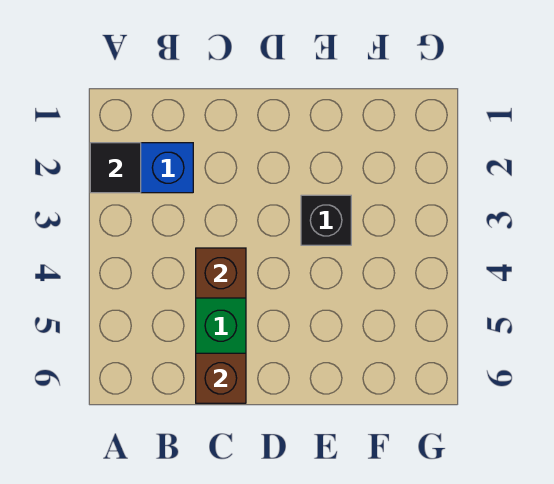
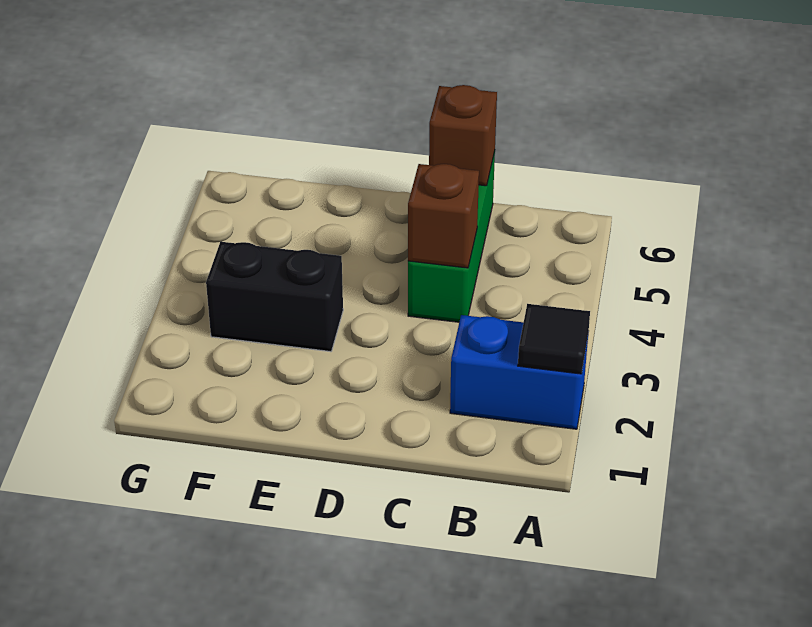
black brick E3 level 1 -> black brick E3:F3 level 1

